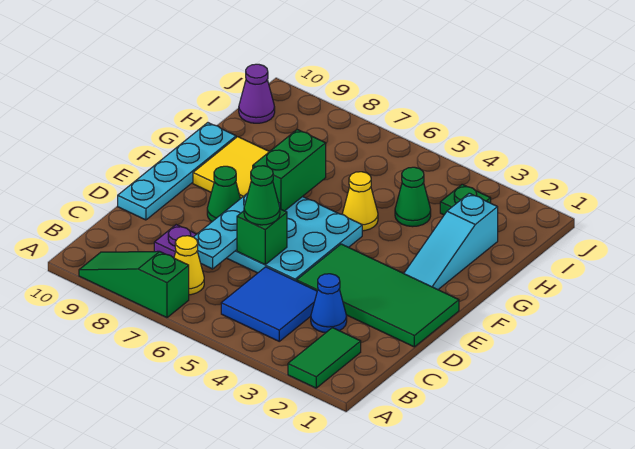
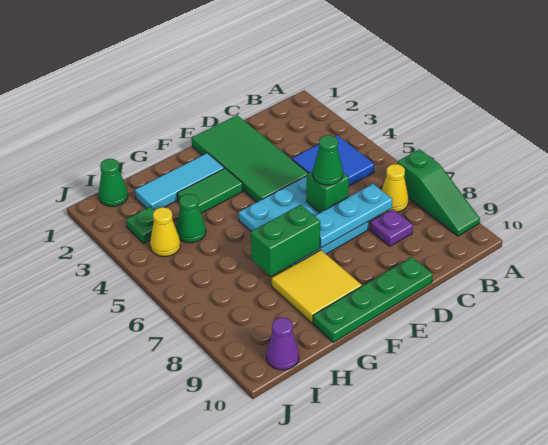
green tile A2:B2 level 1 -> green tile F3:G3 level 1
blue cone C3 level 1 -> none
cyan plate D10:G10 level 1 -> green plate D10:G10 level 1
green cone E8 level 1 -> green cone I1 level 1
cyan slope F2:H2 level 1 top H -> cyan tile F2:H2 level 1
yellow cone G5 level 1 -> yellow cone I4 level 1

